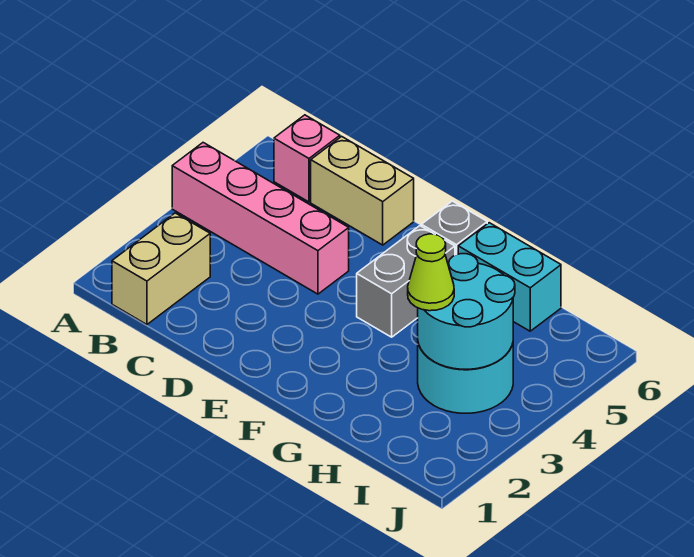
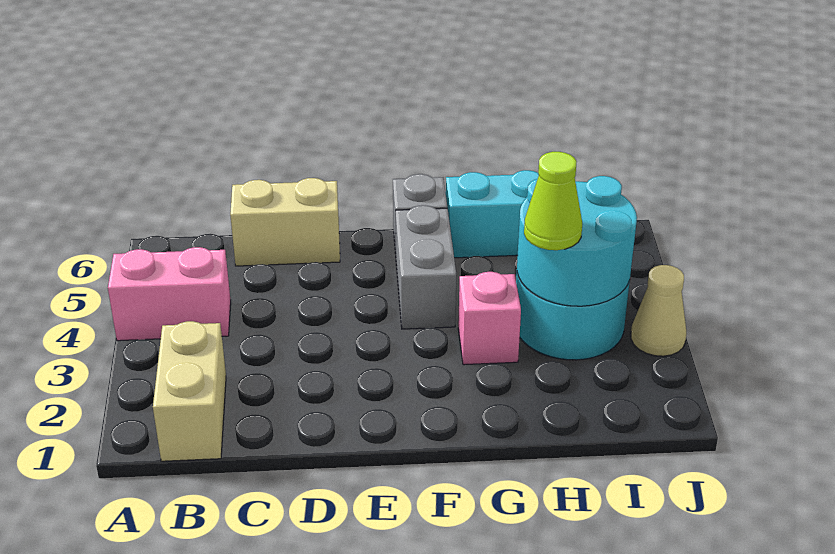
pink brick A4:D4 level 1 -> pink brick A4:B4 level 1
pink brick B6 level 1 -> pink brick G3 level 1
none -> tan cone J3 level 1

